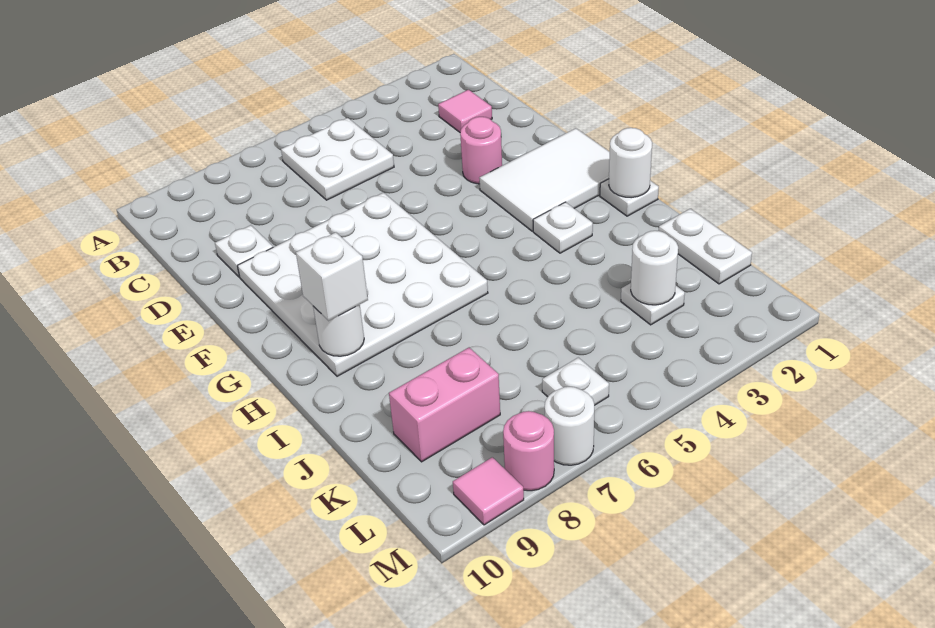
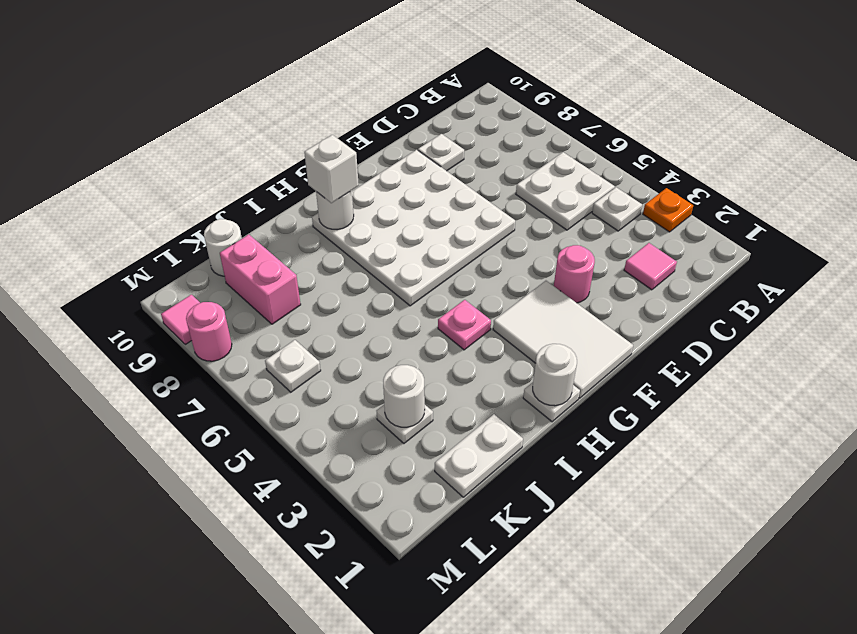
none -> orange plate A3 level 1
white plate H3 level 1 -> white plate B4 level 1
none -> pink plate H4 level 1
white round brick M7 level 1 -> white round brick K10 level 1

